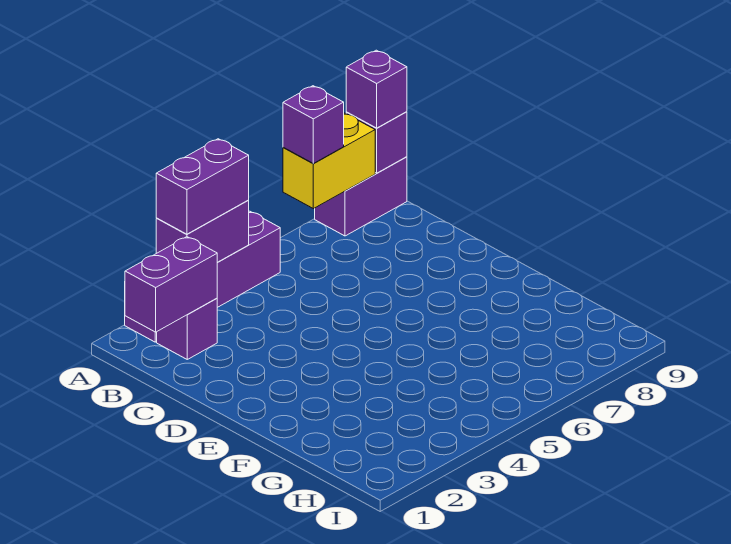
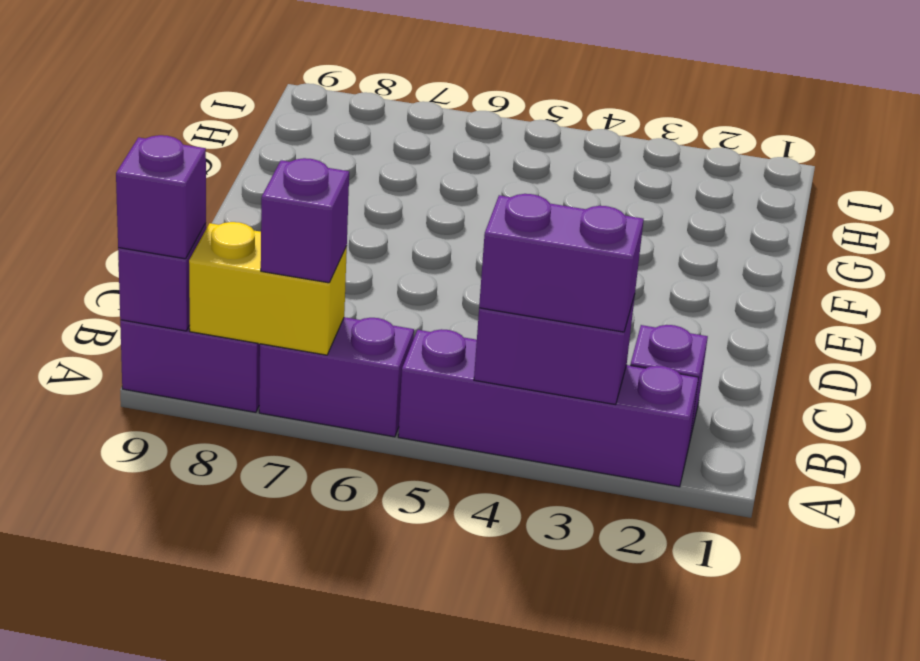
purple brick B1:B2 level 2 -> purple brick A6:A7 level 1

